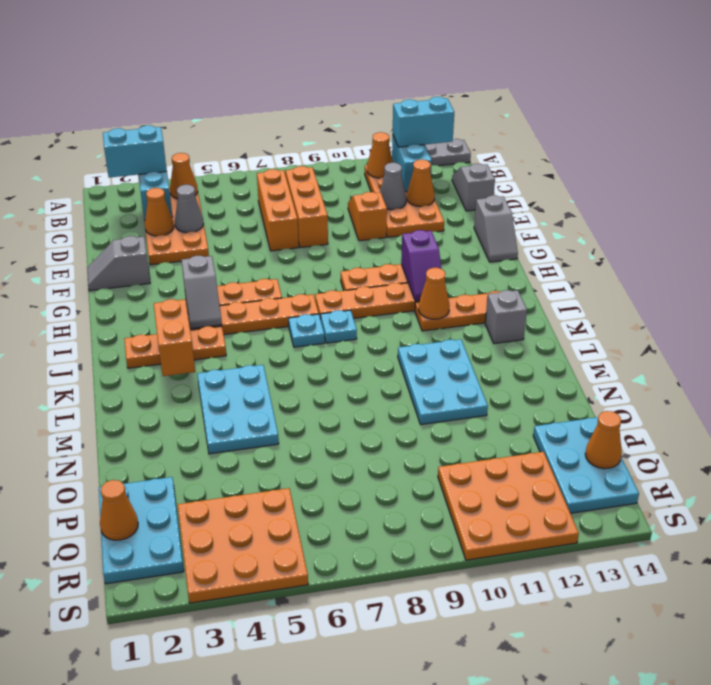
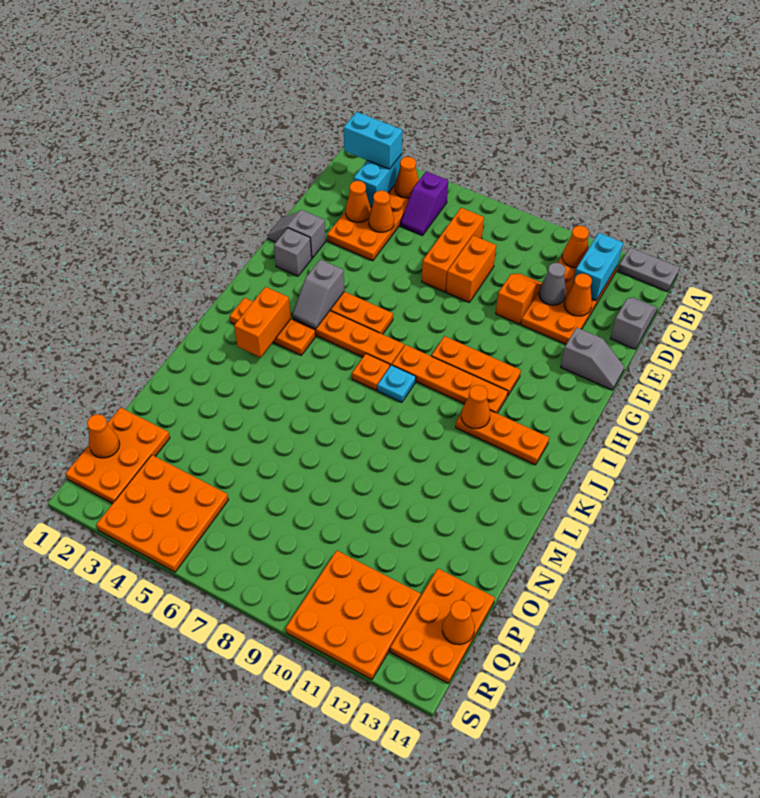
cyan brick B12:B13 level 3 -> none
orange brick C8:E8 level 1 -> orange brick D8:E8 level 1
grey cone D4 level 2 -> orange cone D4 level 2
grey slope F14:G14 level 1 top F -> grey slope F13:F14 level 1 top 13
purple slope H11:I11 level 2 top H -> purple slope B5:C5 level 1 top B
cyan plate J7 level 1 -> orange plate J7 level 1
grey brick K13 level 1 -> grey brick G2 level 1
cyan plate L4:N5 level 1 -> none
cyan plate L10:N11 level 1 -> none
cyan plate P1:R2 level 1 -> orange plate P1:R2 level 1
cyan plate P13:R14 level 1 -> orange plate P13:R14 level 1

